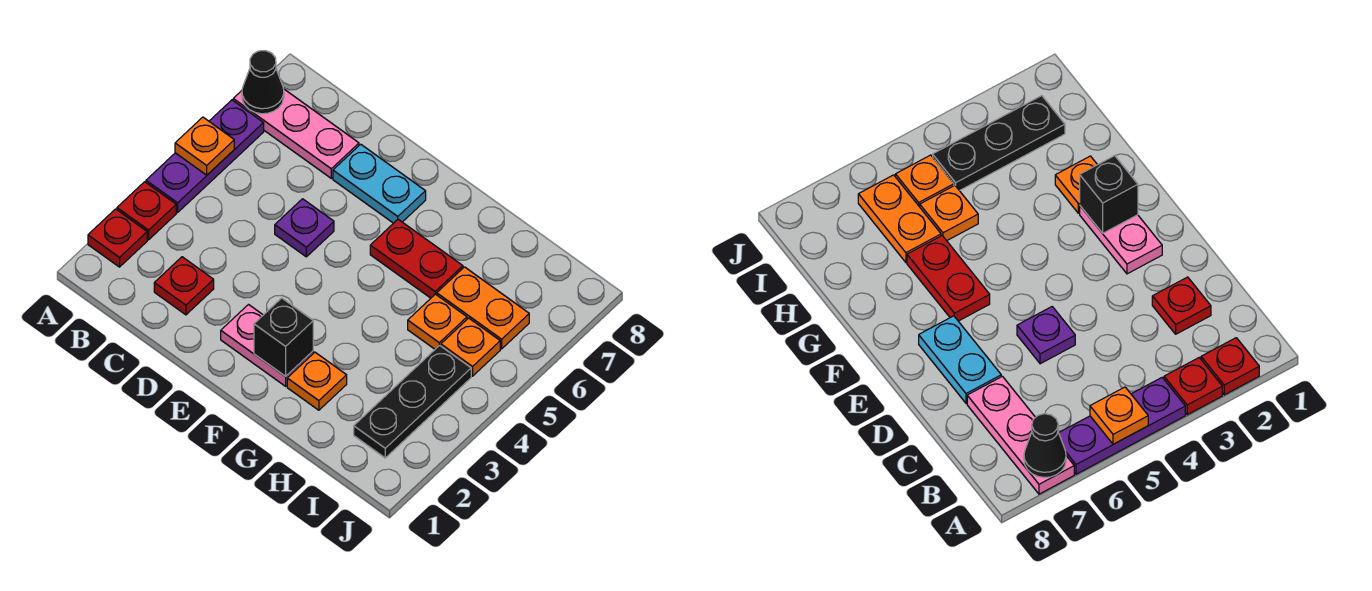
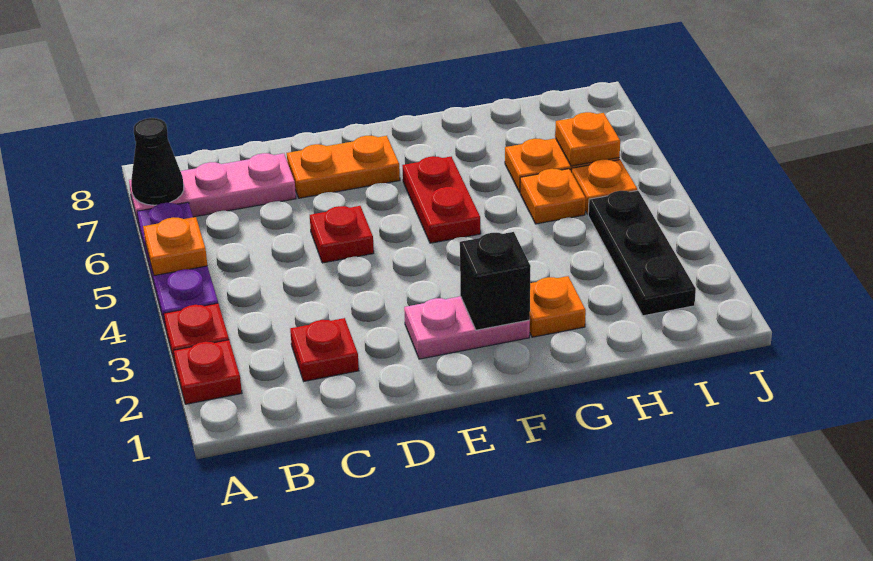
purple plate D5 level 1 -> red plate D5 level 1
cyan plate D7:E7 level 1 -> orange plate D7:E7 level 1
red plate F6:G6 level 1 -> red plate F5:F6 level 1
none -> orange plate I6 level 2

